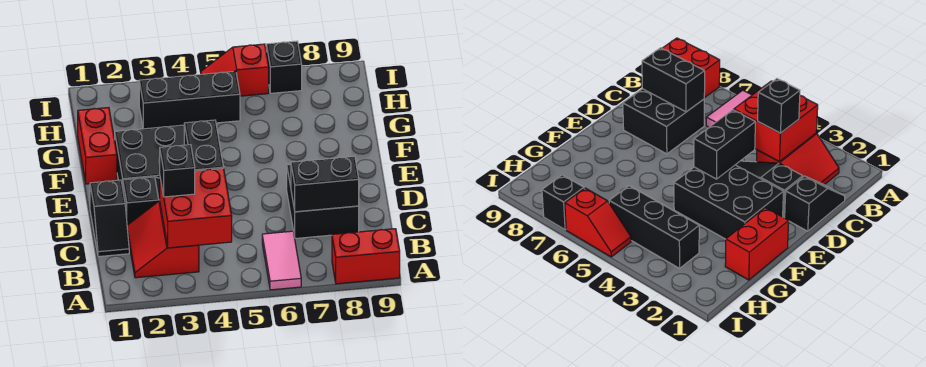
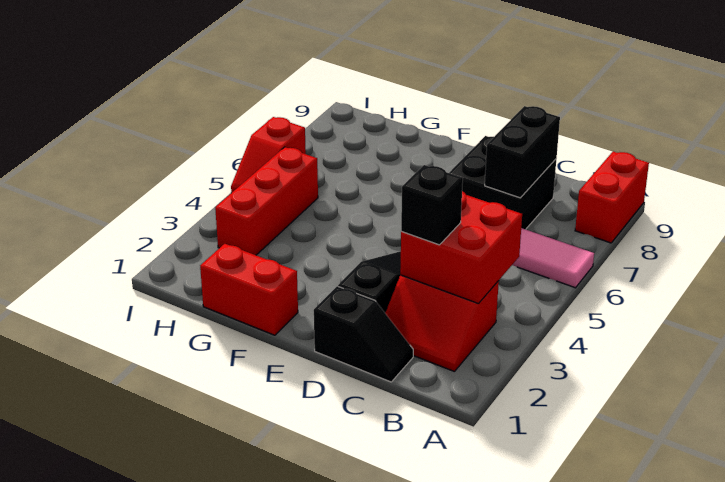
black brick D4:E4 level 2 -> none
black brick E2:F4 level 1 -> none
black brick H3:H5 level 1 -> red brick H3:H5 level 1
black brick I7 level 1 -> none

